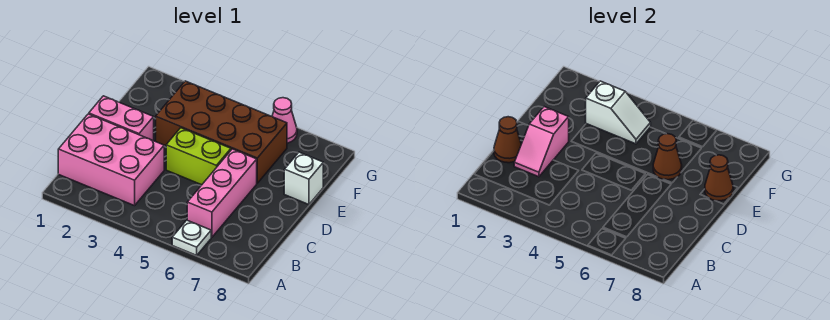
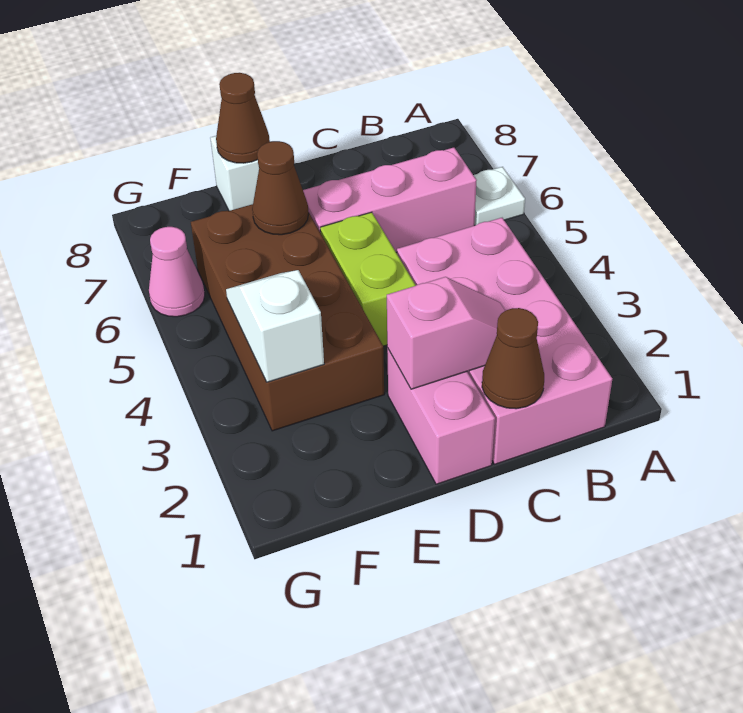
pink brick B1:C3 level 1 -> pink brick B1:C4 level 1

